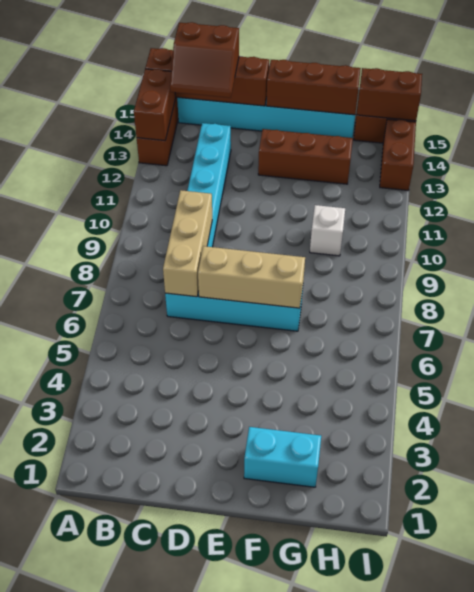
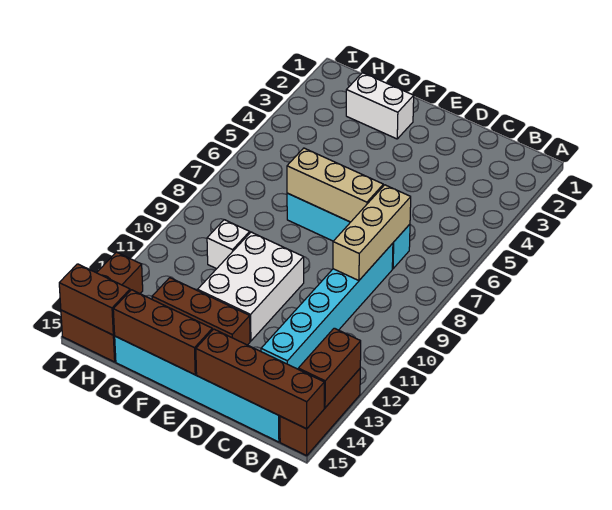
brown slope B14:C15 level 3 top 15 -> none
none -> white brick E10:F12 level 1
cyan brick F2:G2 level 1 -> white brick F2:G2 level 1

